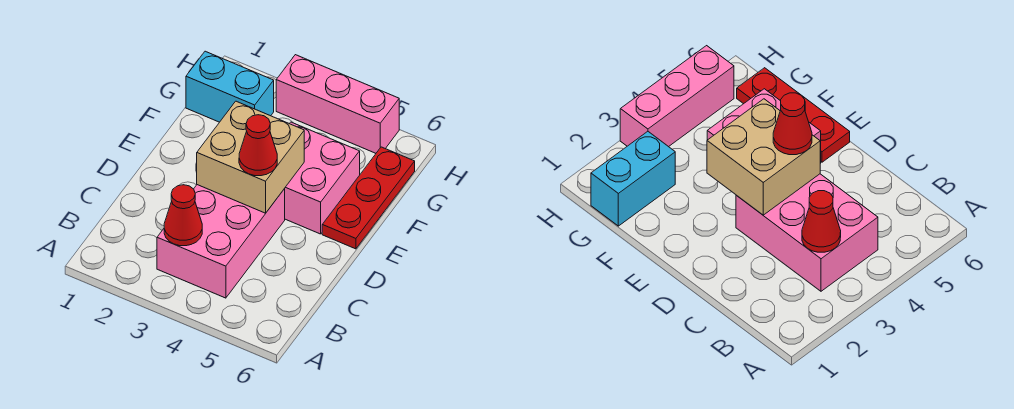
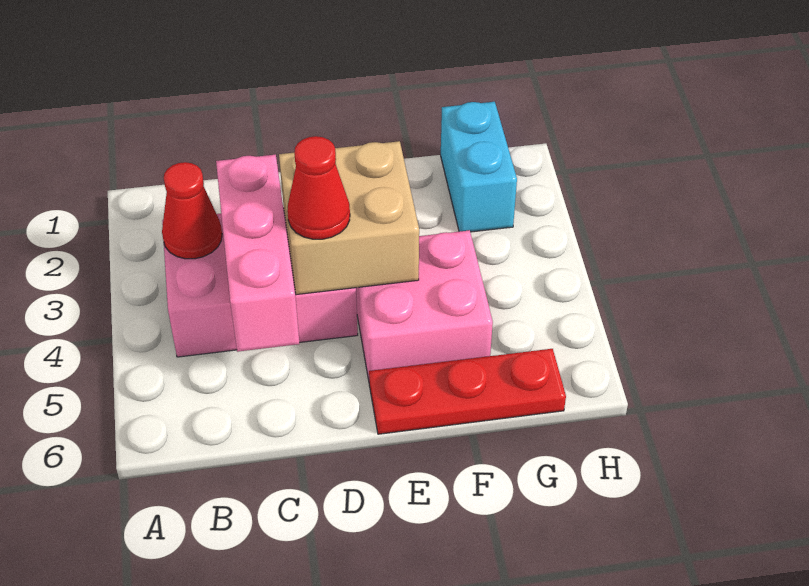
pink brick H3:H5 level 1 -> pink brick C3:C5 level 2

